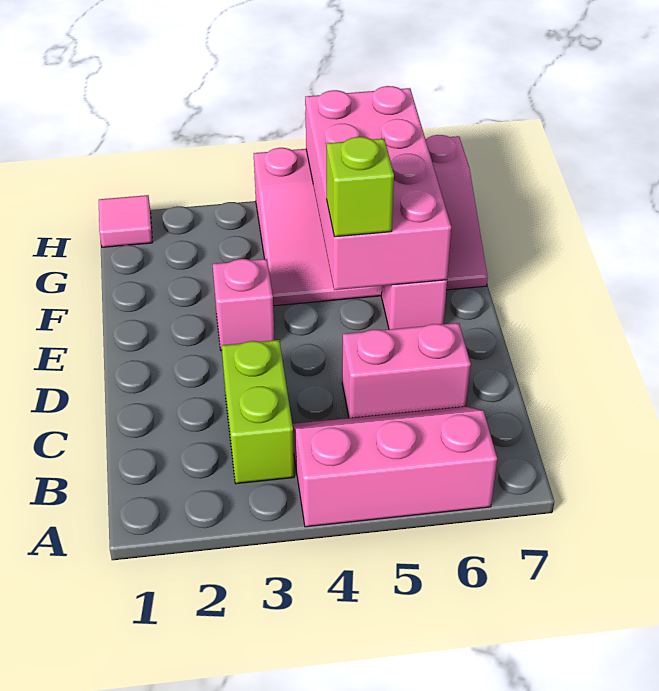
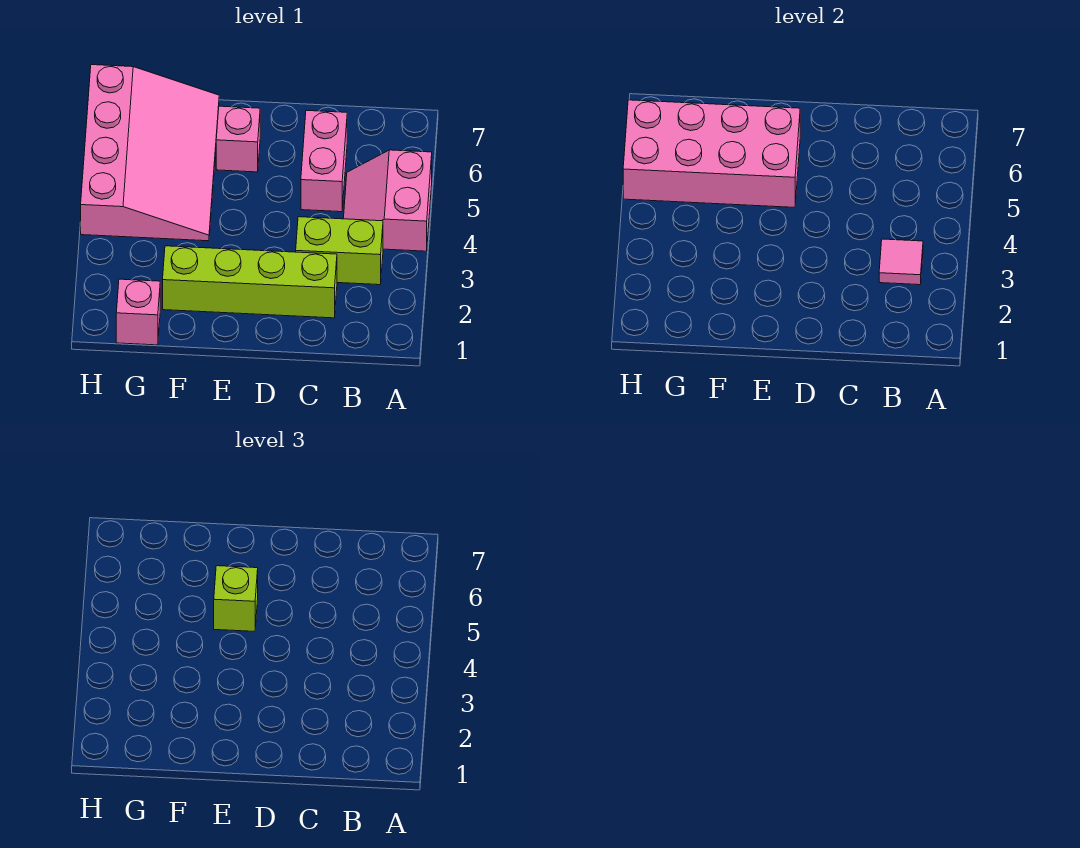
pink slope A4:B6 level 1 top A -> pink slope A4:B5 level 1 top A
none -> lime brick C2:F2 level 1
pink brick E3 level 1 -> pink brick G1 level 1
pink tile H1 level 1 -> pink tile B3 level 2

